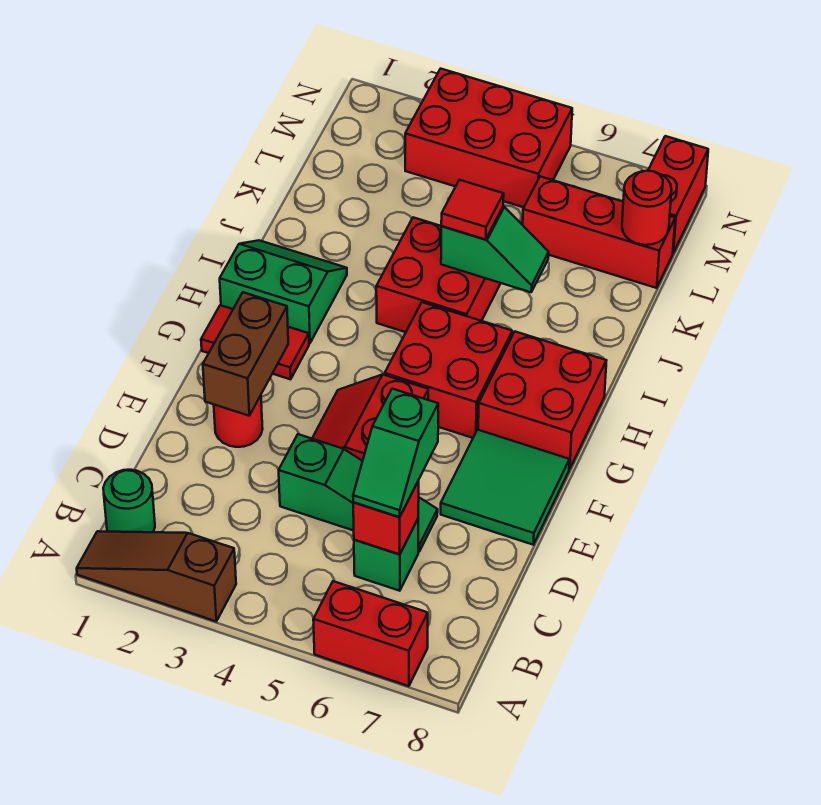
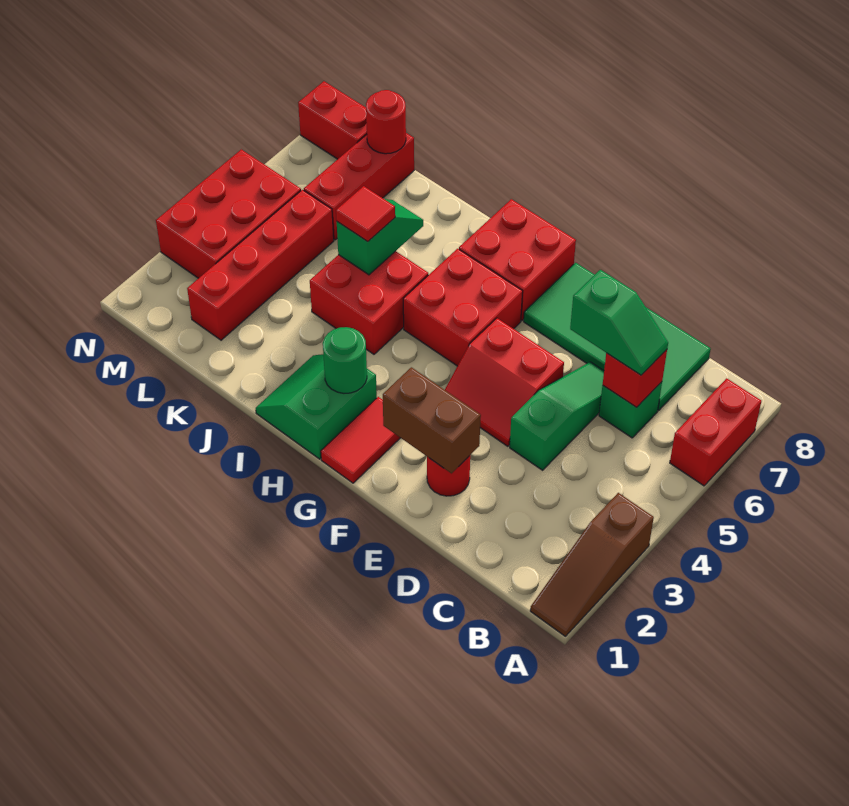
green round brick B1 level 1 -> green round brick H2 level 2
green tile E7:F8 level 1 -> green tile C7:F8 level 1
none -> red brick L2:L5 level 1

